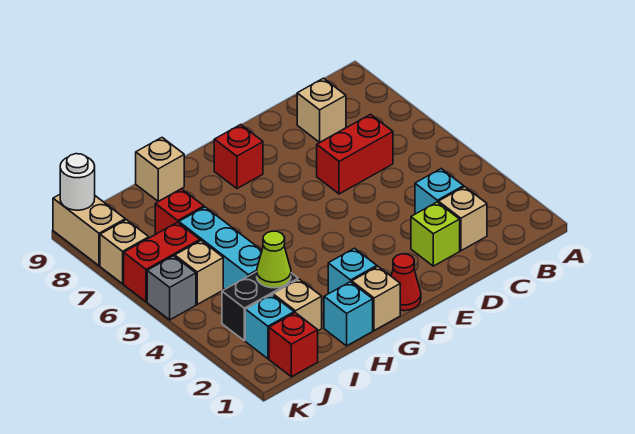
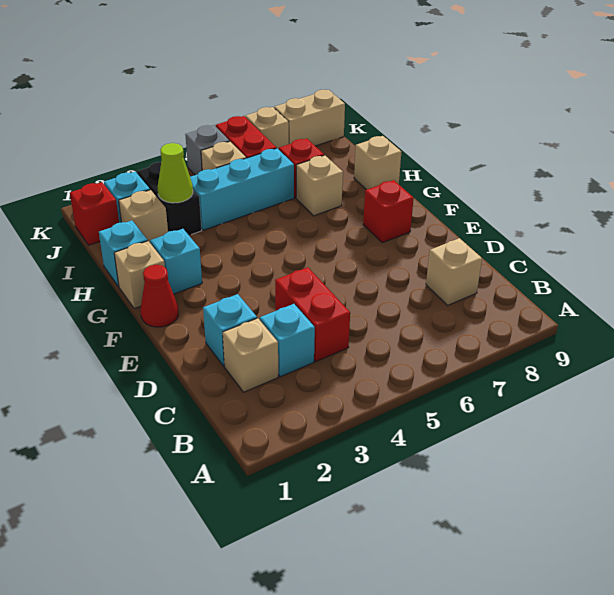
red brick C6:D6 level 1 -> red brick C4:D4 level 1
lime brick D2 level 1 -> cyan brick D2 level 1
none -> tan brick H7 level 1
white round brick K9 level 2 -> none

